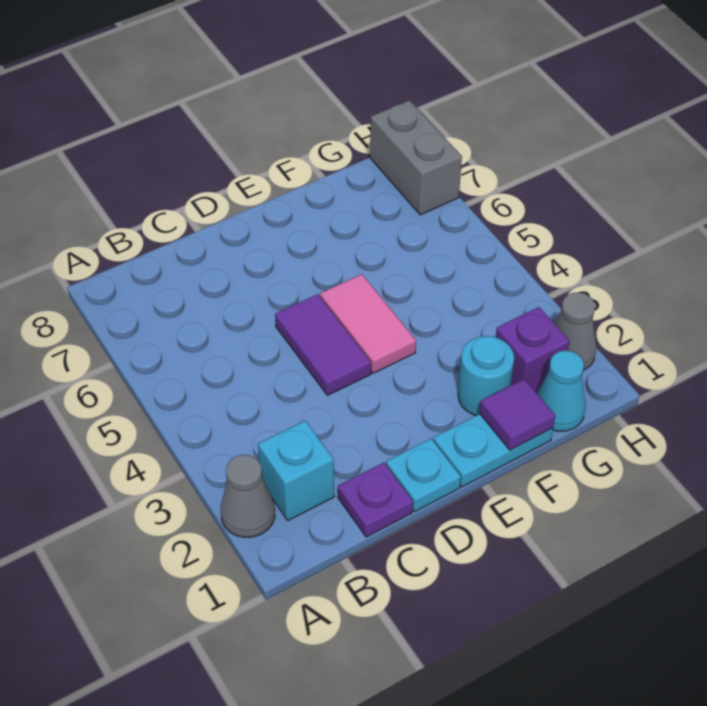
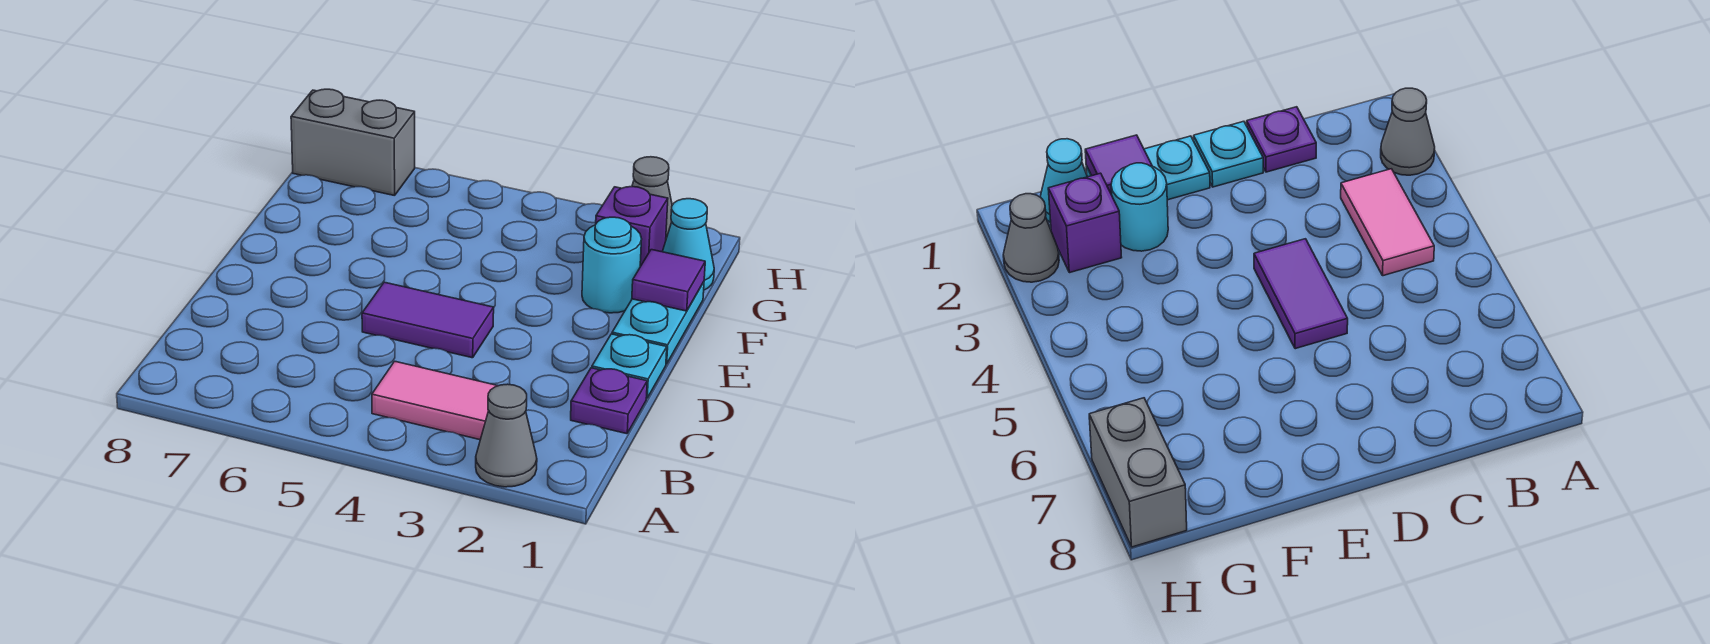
cyan brick B2 level 1 -> none
pink tile E4:E5 level 1 -> pink tile B3:B4 level 1

